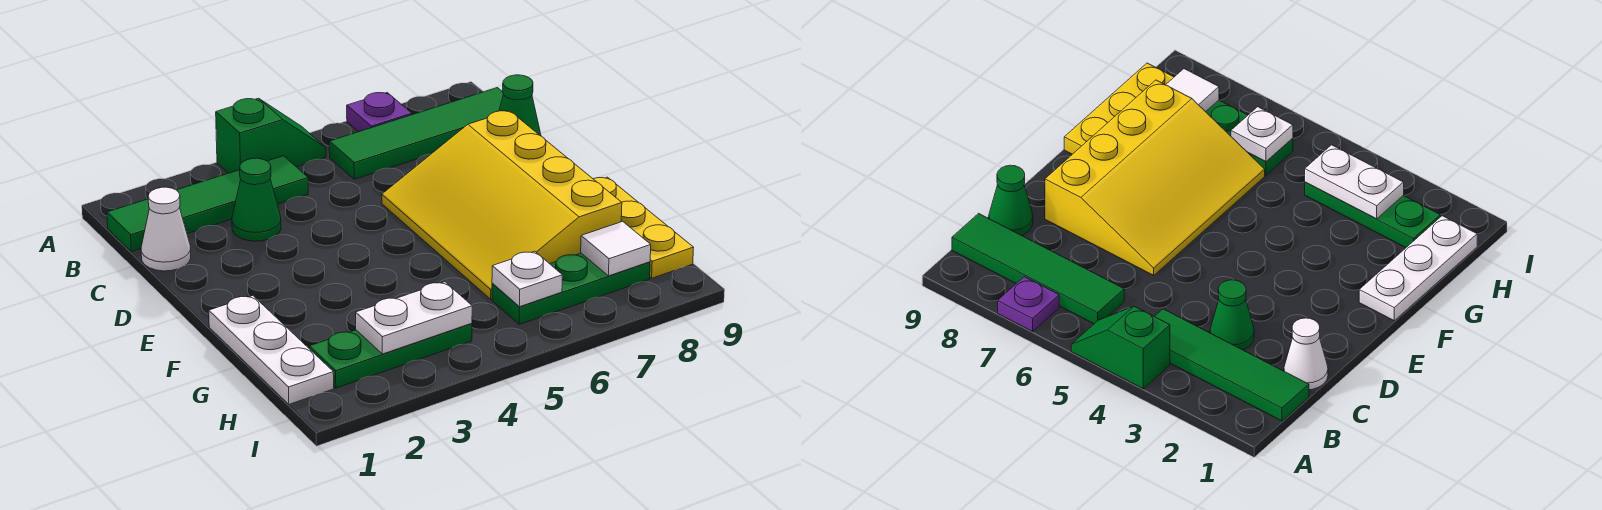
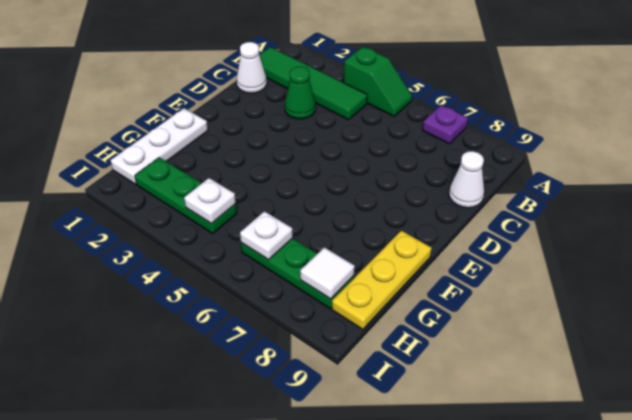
green tile B6:B9 level 1 -> none
green cone C9 level 1 -> white cone C9 level 1
yellow slope D6:G8 level 1 top 8 -> none
white plate H3:H4 level 2 -> white plate H4 level 2

